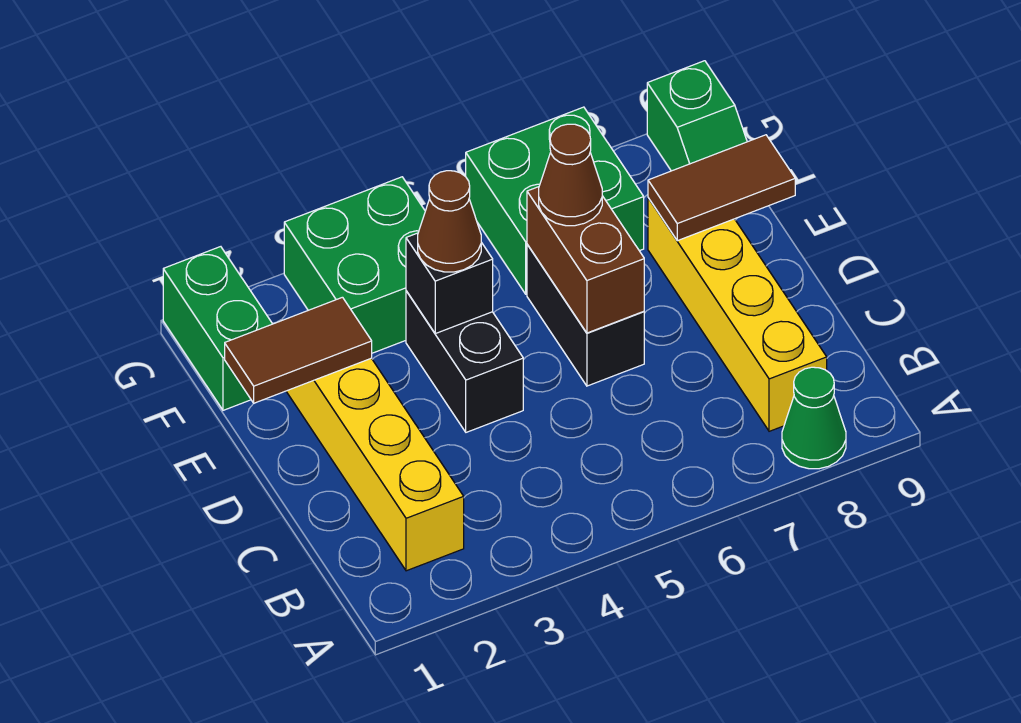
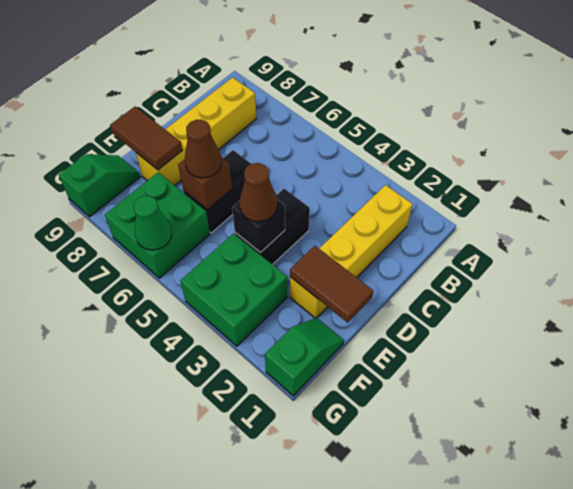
green cone A8 level 1 -> green cone G6 level 2
brown brick D6:E6 level 2 -> brown brick E6 level 2
green brick F1:G1 level 1 -> green slope F1:G1 level 1 top G

